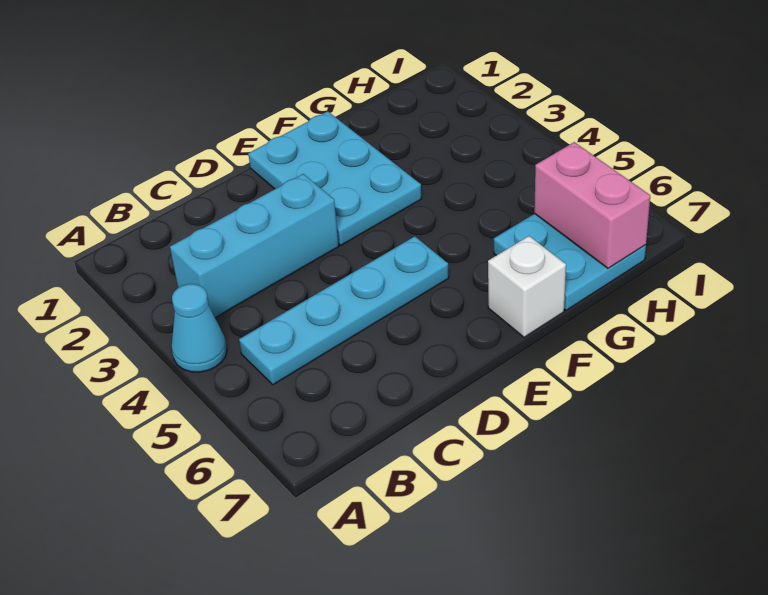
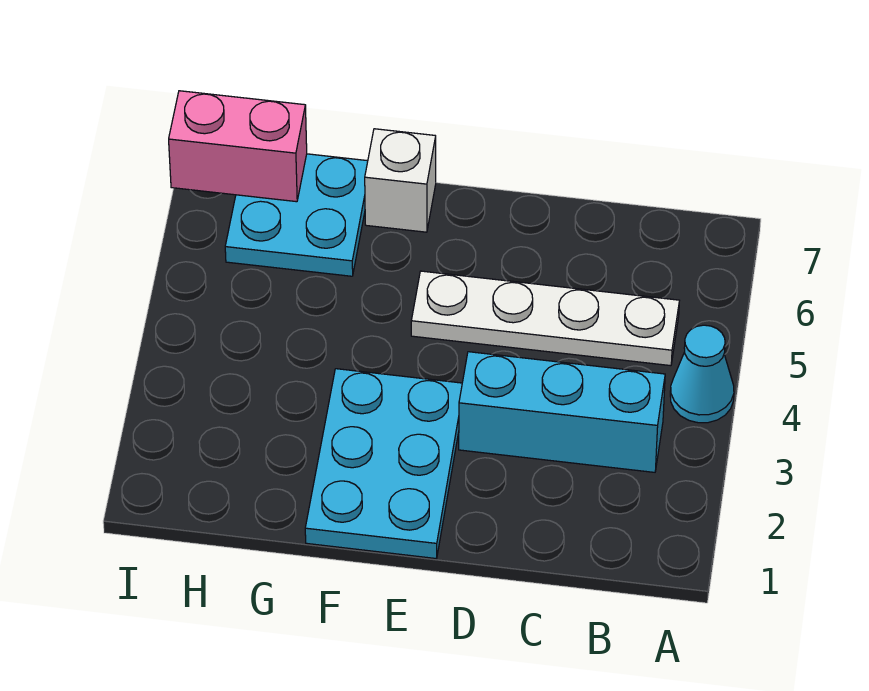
cyan plate B5:E5 level 1 -> white plate B5:E5 level 1
pink brick H6:H7 level 2 -> pink brick H7:I7 level 2

